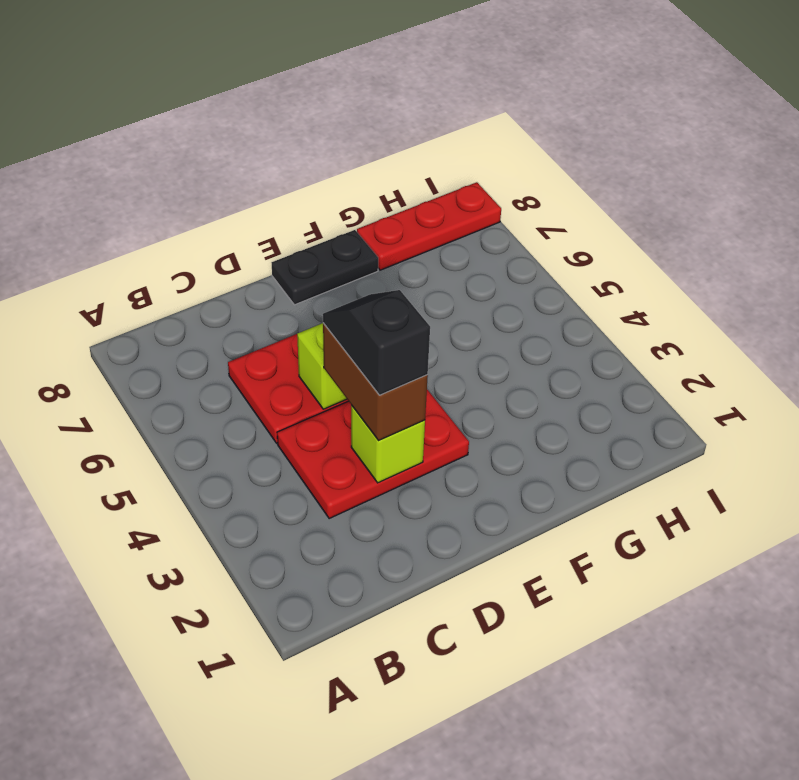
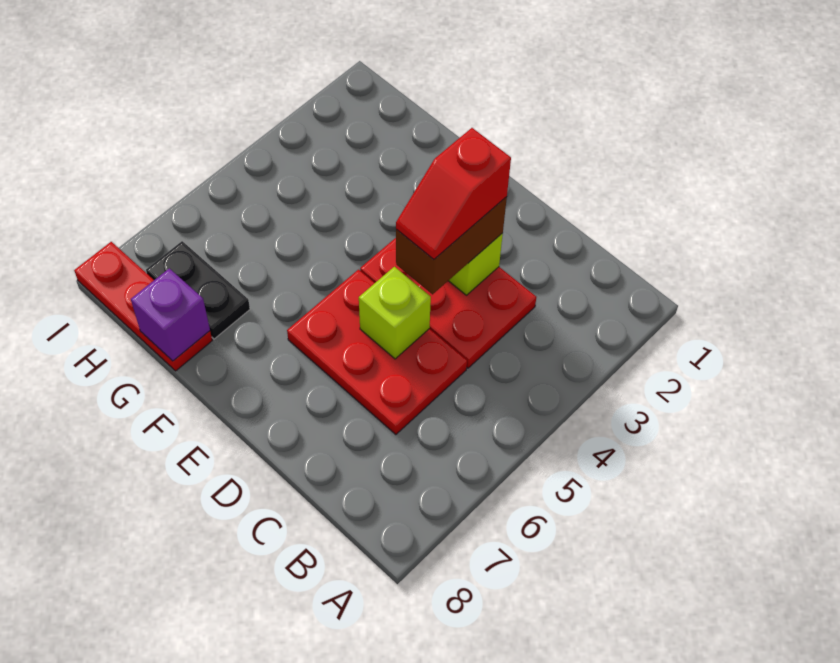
black slope D3:D4 level 4 top 3 -> red slope D3:D4 level 4 top 3
black plate E8:F8 level 1 -> black plate G7:H7 level 1
none -> purple brick G8 level 2

